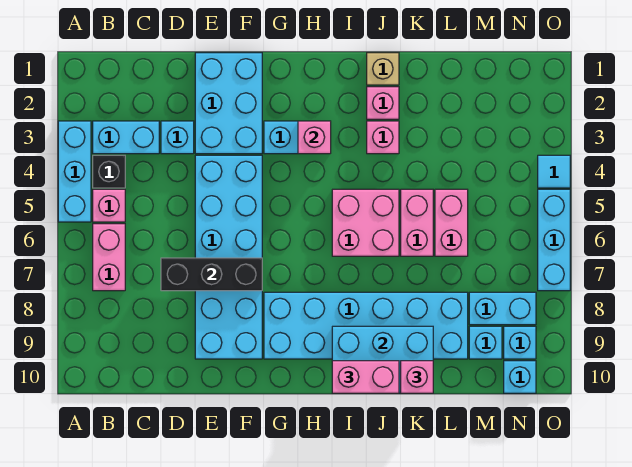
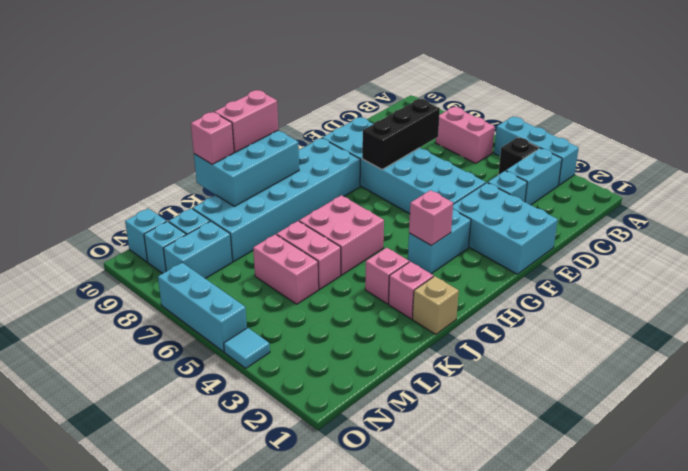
pink brick B5 level 1 -> none

